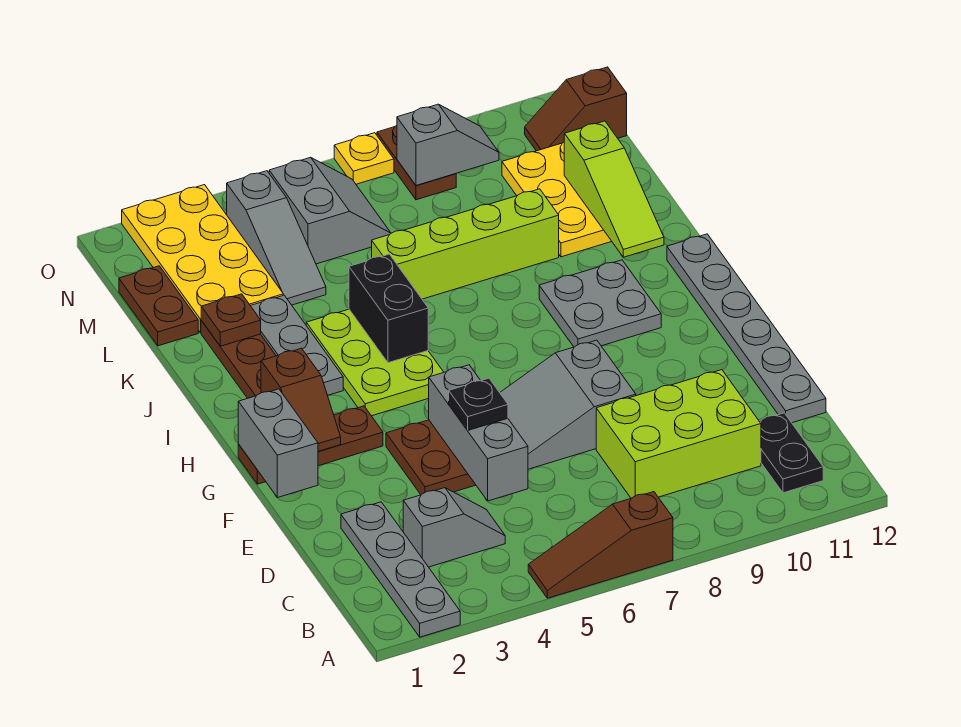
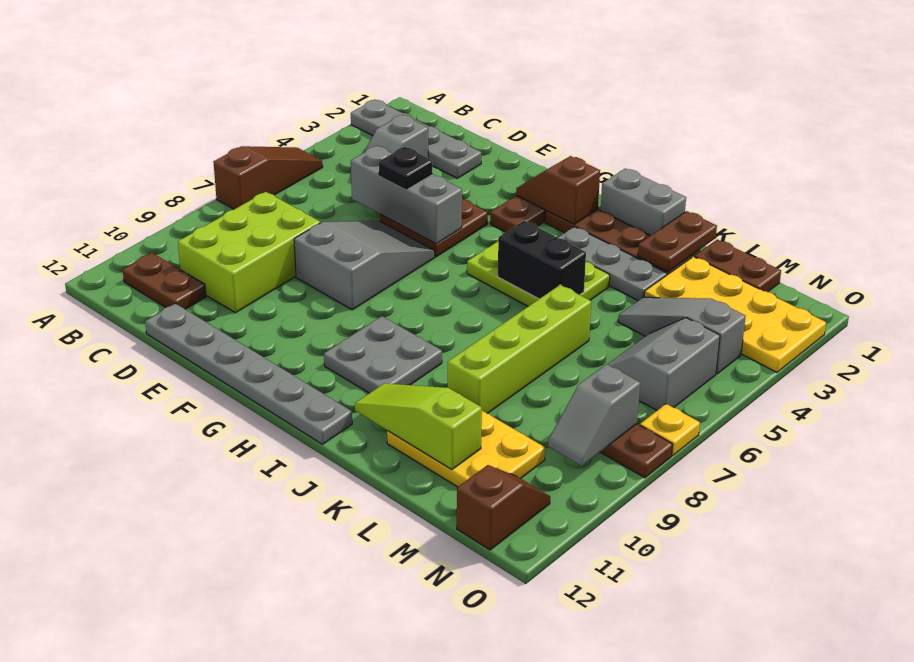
black plate B11:C11 level 1 -> brown plate B11:C11 level 1
grey brick F1:G1 level 2 -> grey brick I1:J1 level 1
brown plate K2 level 2 -> brown plate K1:K2 level 2
grey slope M5:N6 level 1 top 5 -> grey slope M5:N6 level 1 top N

